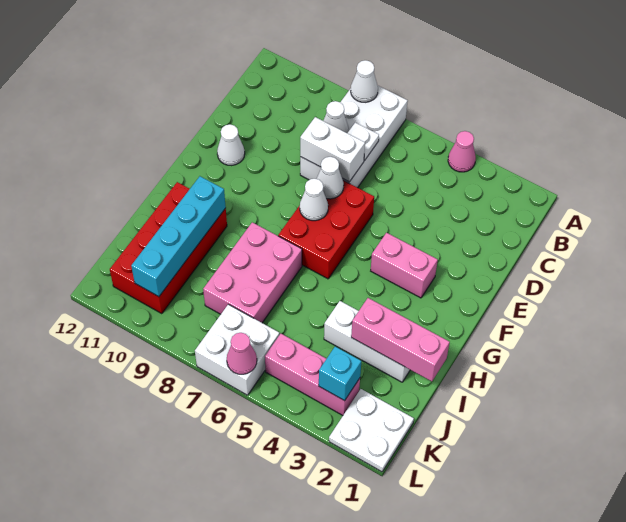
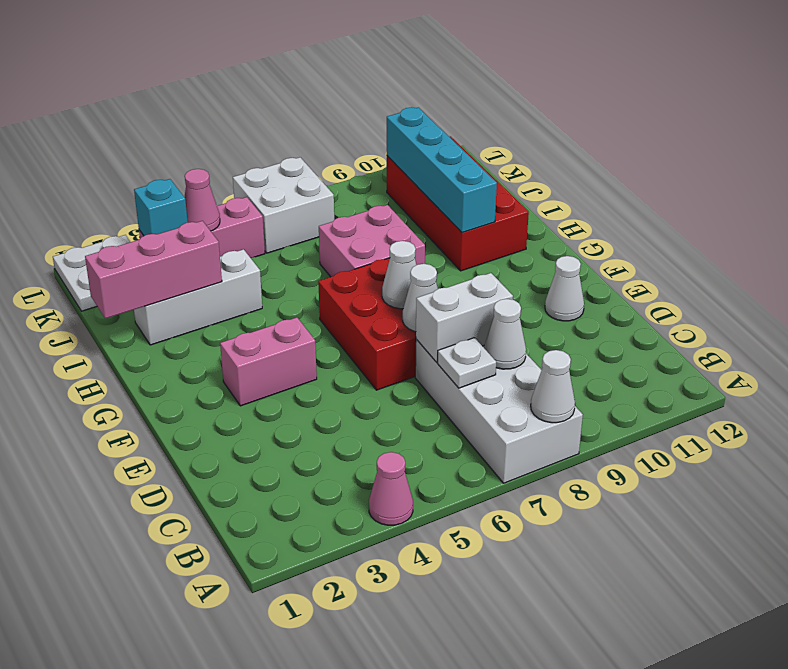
pink brick H7:J8 level 1 -> pink brick H7:I8 level 1
pink cone L6 level 2 -> pink cone K4 level 2

